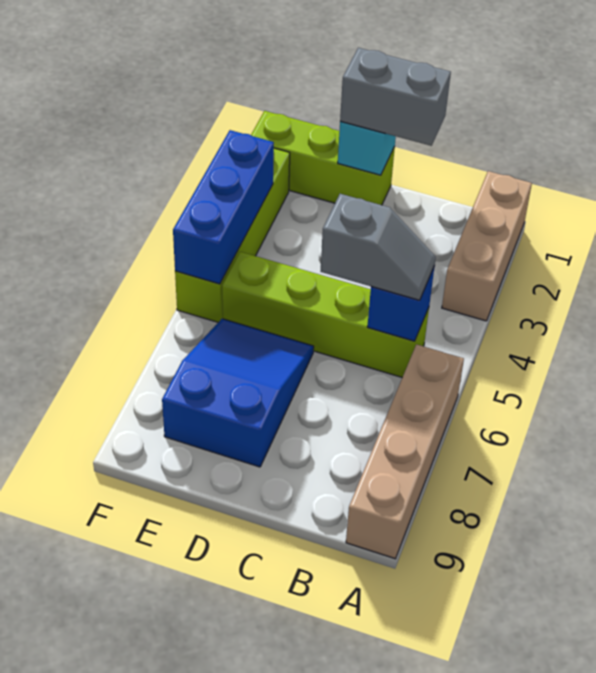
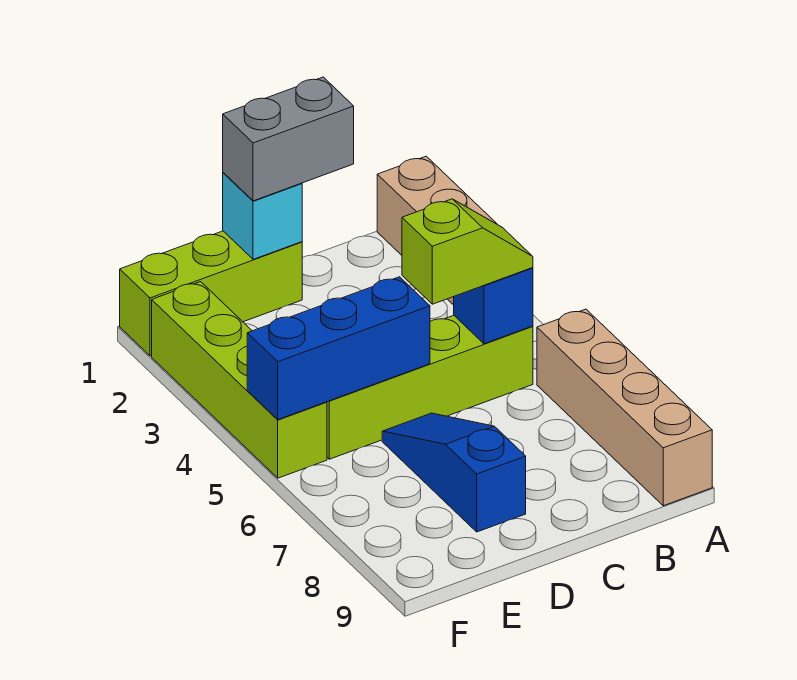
grey slope B5:C5 level 3 top C -> lime slope B5:C5 level 3 top C
blue slope D6:E8 level 1 top 8 -> blue slope D6:D8 level 1 top 8
blue brick F3:F5 level 2 -> blue brick D5:F5 level 2

